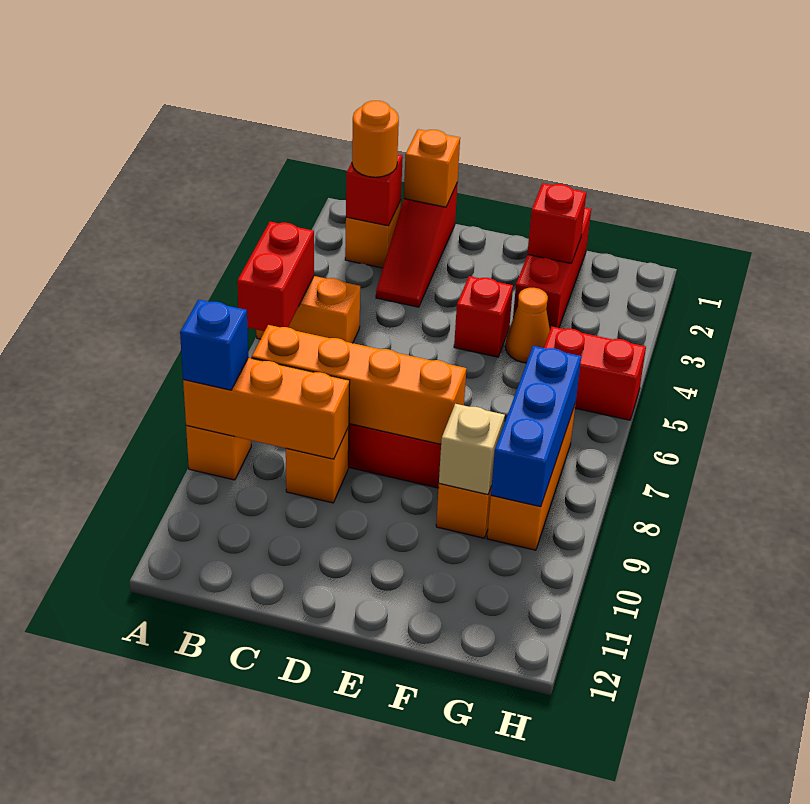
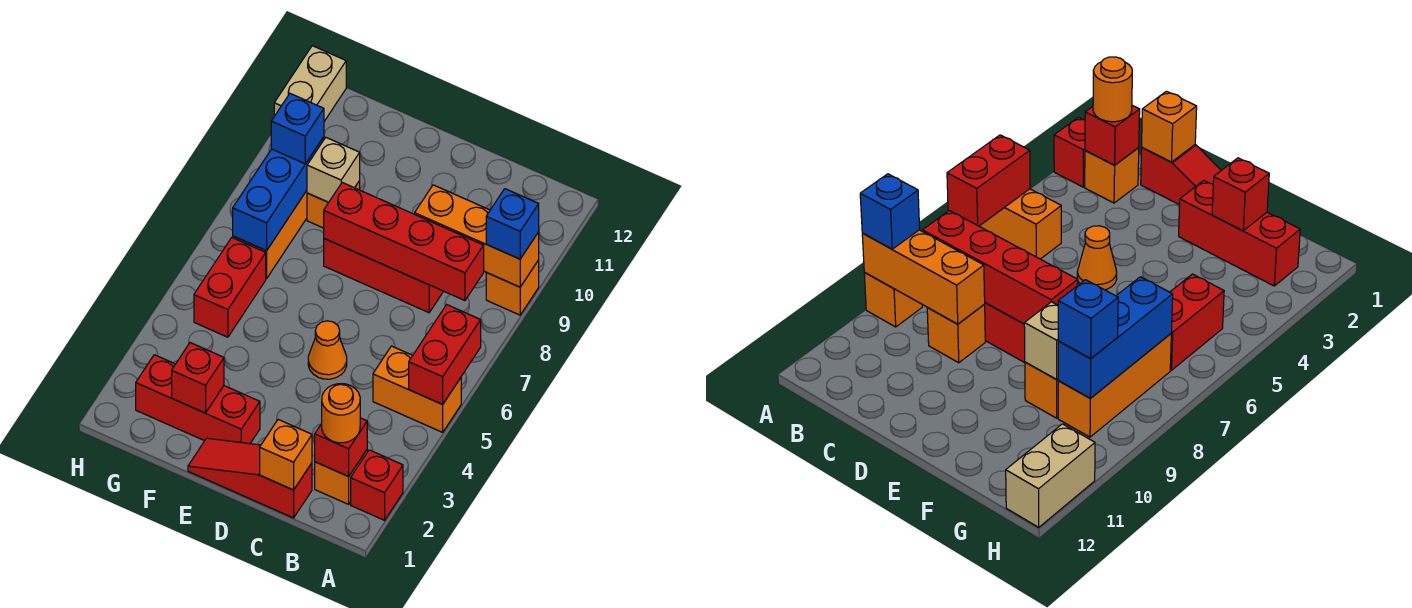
orange brick B8:E8 level 2 -> red brick B8:E8 level 2
red slope C1:C3 level 1 top 1 -> red slope C1:E1 level 1 top C
red brick E4 level 1 -> red brick A2 level 1
red brick F1:F3 level 1 -> red brick E2:G2 level 1
orange cone F4 level 1 -> orange cone D5 level 1
red brick G5:H5 level 1 -> red brick G5:G6 level 1
none -> blue brick G9 level 3
none -> tan brick H11:H12 level 1

